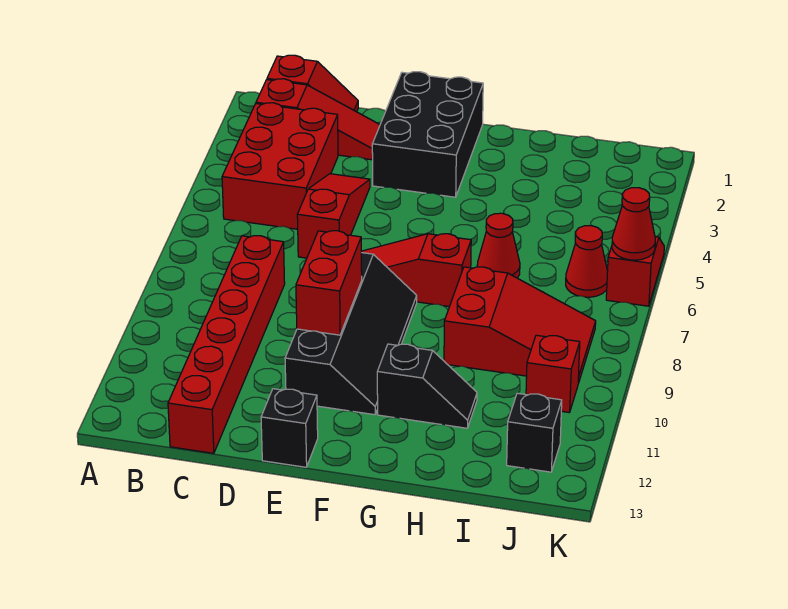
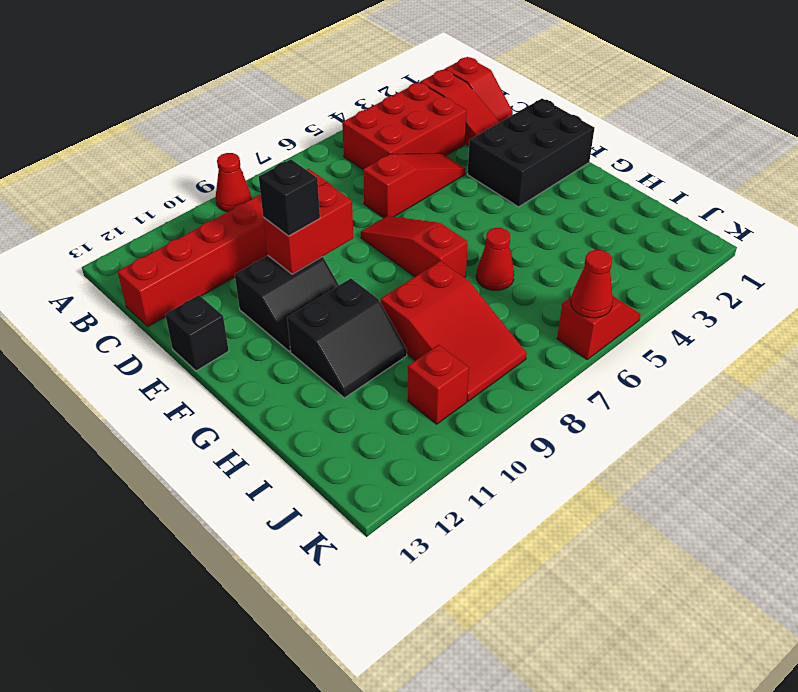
black slope E8:F11 level 1 top E -> black slope E10:F11 level 1 top E
black slope G11:H11 level 1 top G -> black slope G10:H11 level 1 top G
red cone J6 level 1 -> red cone A9 level 1
black brick J12 level 1 -> black brick E10 level 3

